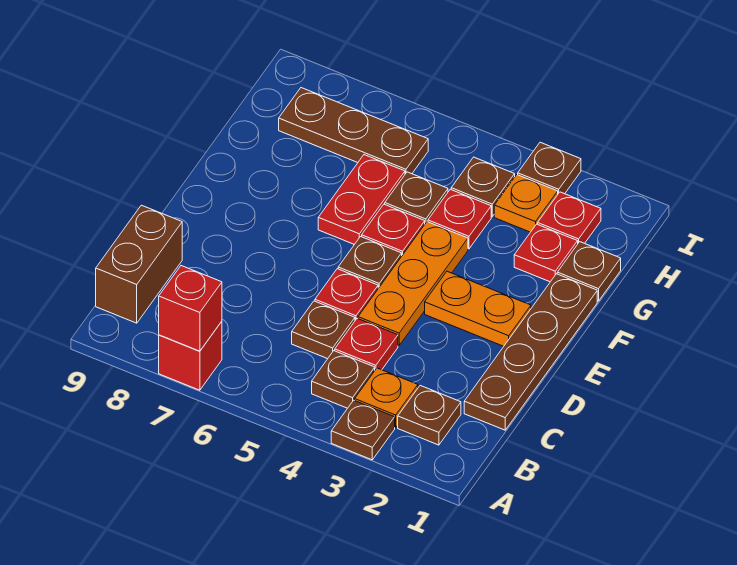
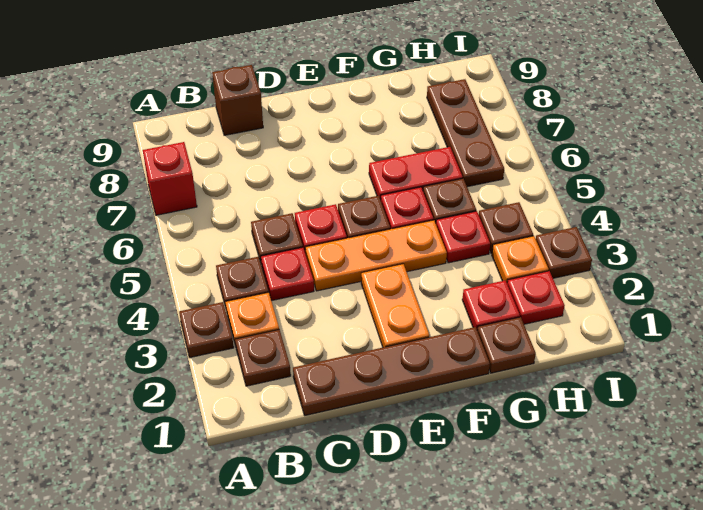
red brick A7 level 2 -> none
brown brick B9:C9 level 1 -> brown brick C9 level 1

